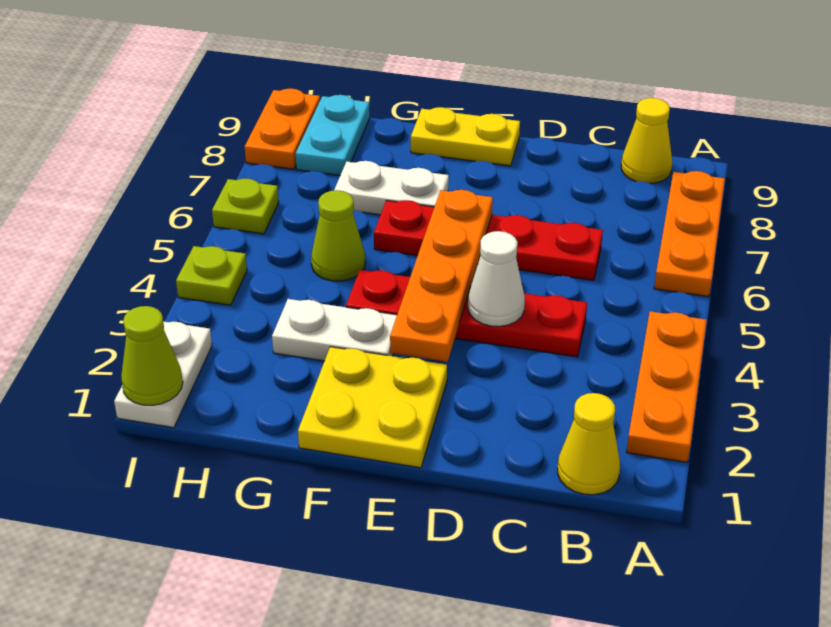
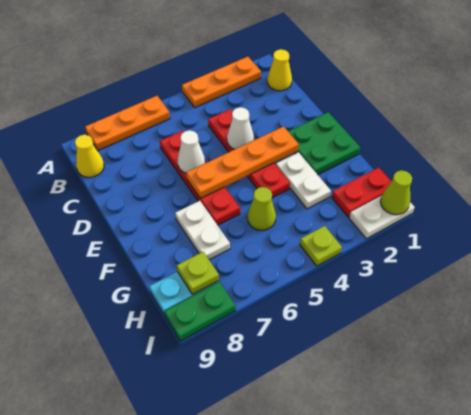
none -> white cone D6 level 2
yellow plate E1:F2 level 1 -> green plate E1:F2 level 1
yellow plate E9:F9 level 1 -> none
none -> red plate H1:H2 level 1
lime plate I6 level 1 -> lime plate H8 level 2
orange plate I8:I9 level 1 -> green plate I8:I9 level 1

